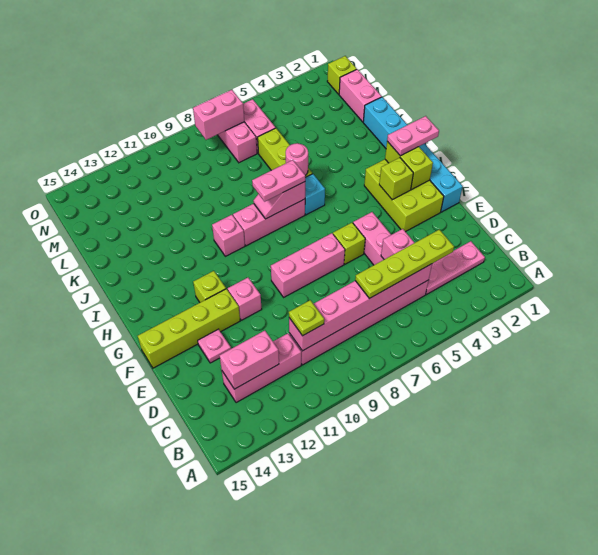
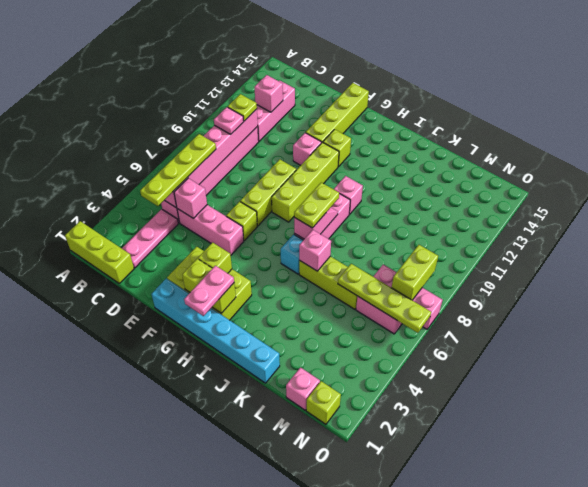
none -> lime brick A1:C1 level 1
pink brick C12:C13 level 2 -> pink brick C12 level 2
pink plate E13 level 1 -> pink plate C9 level 3
pink brick F7:F9 level 1 -> lime brick F7:F9 level 1
none -> lime brick G8:G11 level 1
pink plate I7:I8 level 3 -> lime plate I7:I8 level 3
pink round brick J6 level 2 -> pink brick J6 level 2
pink brick L1:M1 level 1 -> pink brick M1 level 1
none -> lime plate L6:O6 level 2
pink brick N7:N8 level 2 -> lime brick N7:N8 level 2

